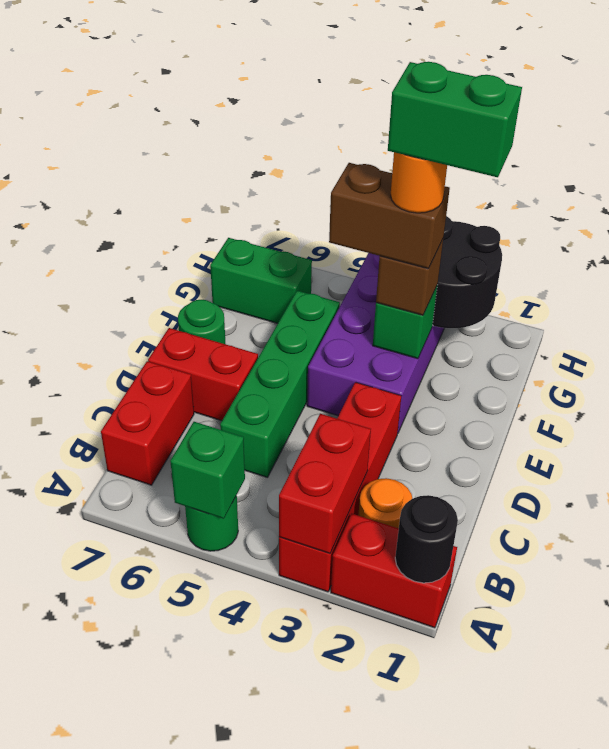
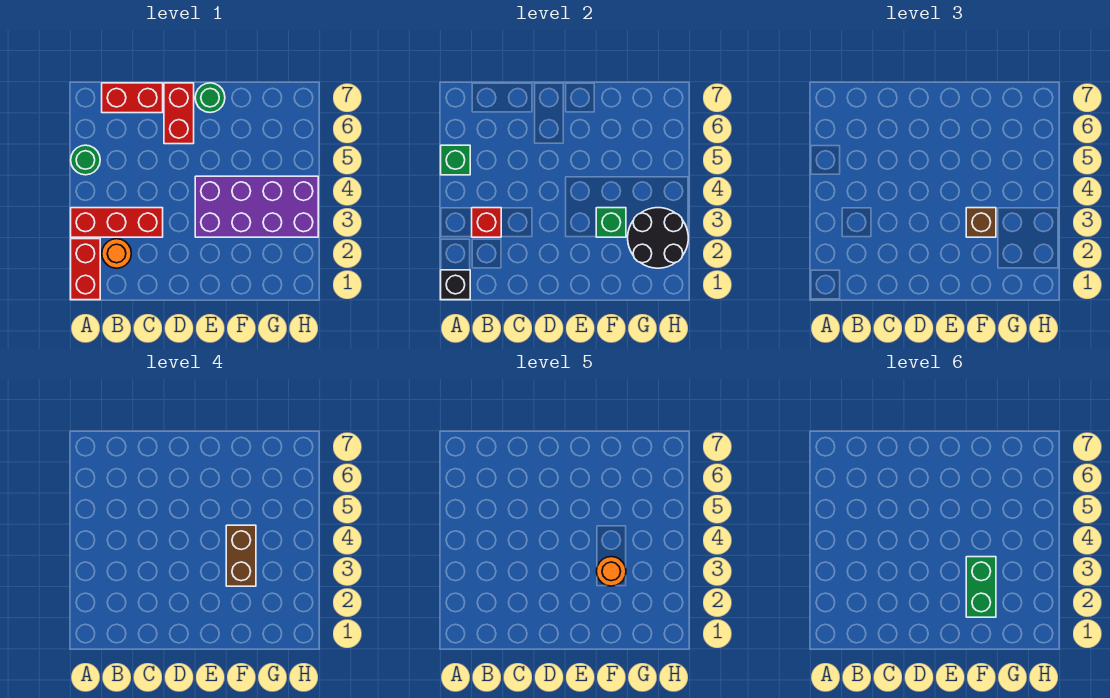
black round brick A1 level 2 -> black brick A1 level 2
red brick A3:D3 level 1 -> red brick A3:C3 level 1
red brick A3:B3 level 2 -> red brick B3 level 2
green brick C5:F5 level 1 -> none
green brick G6:G7 level 1 -> none

